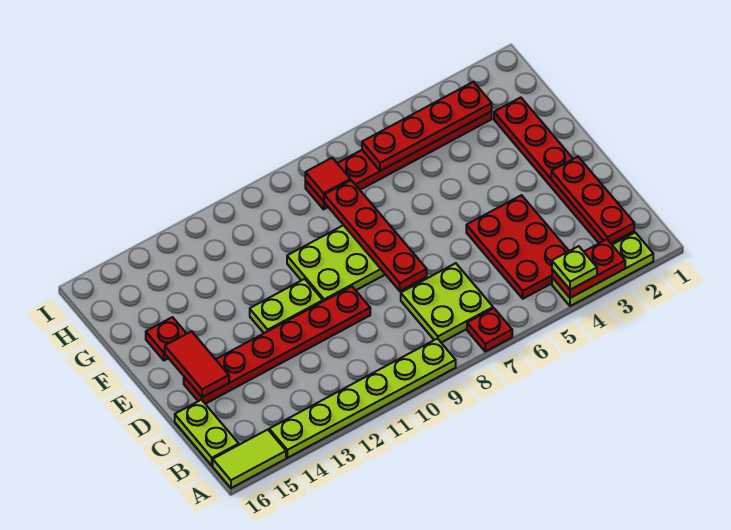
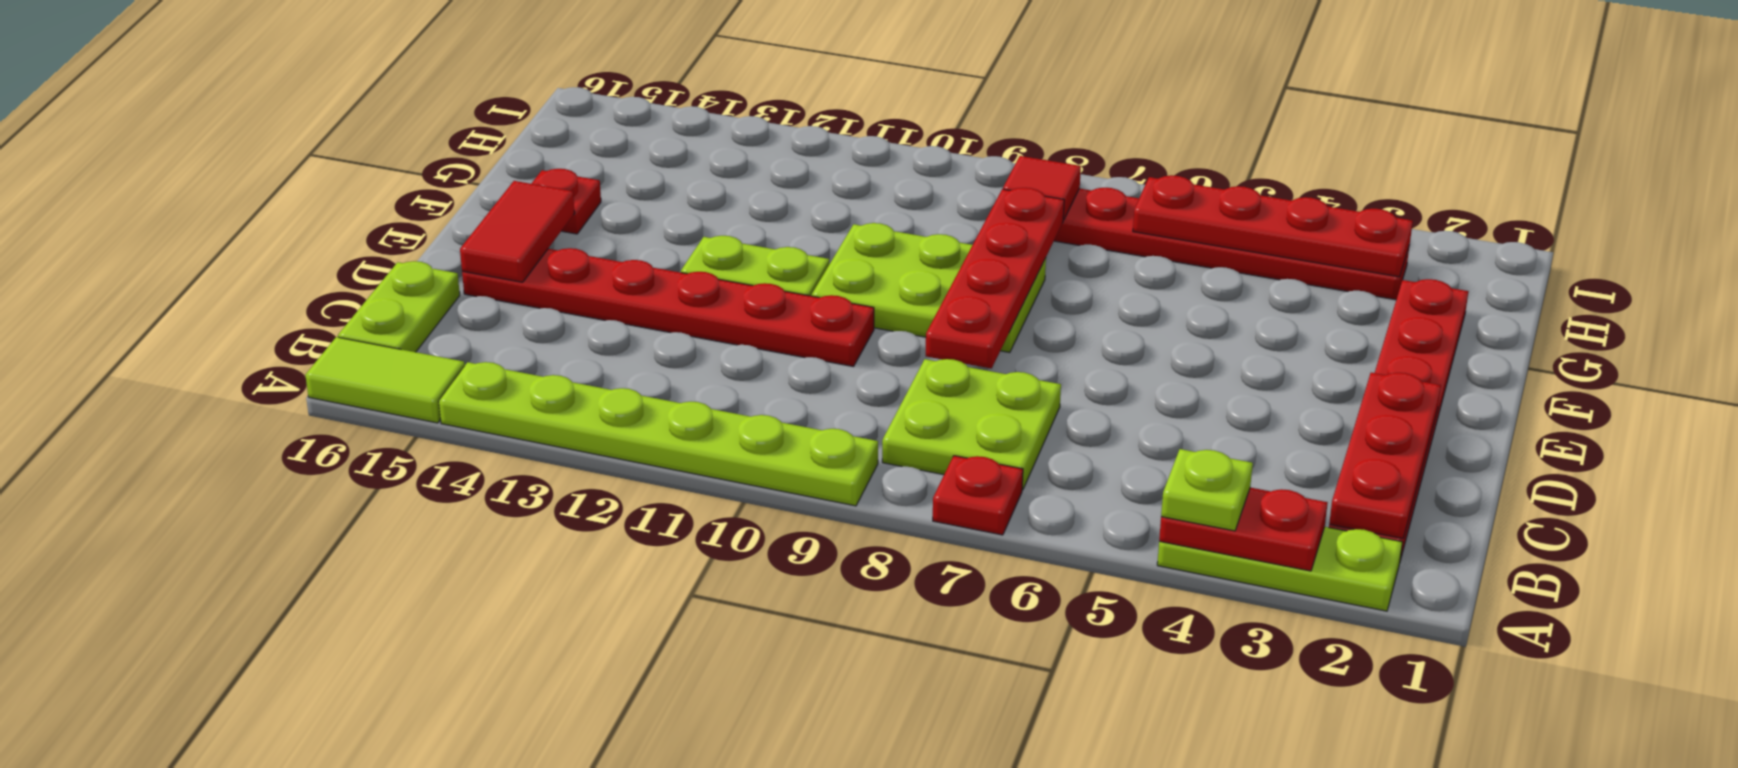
red plate B4:D5 level 1 -> none

